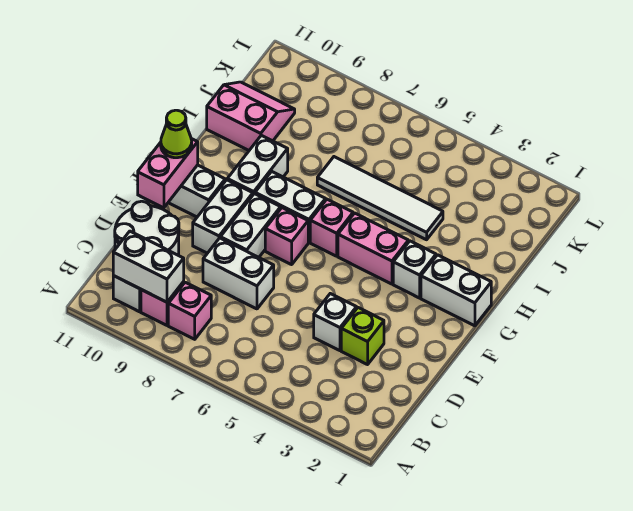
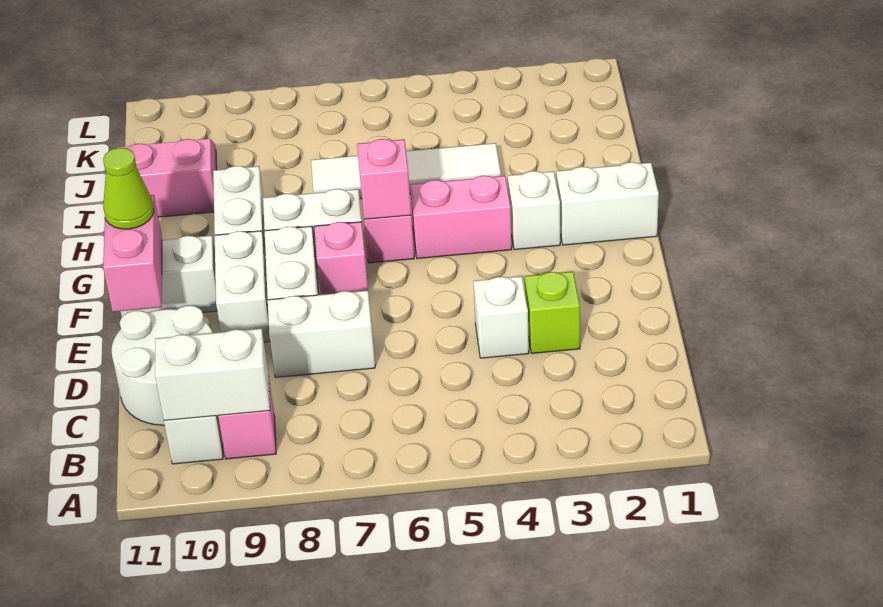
pink brick B8 level 1 -> pink brick G6 level 2

